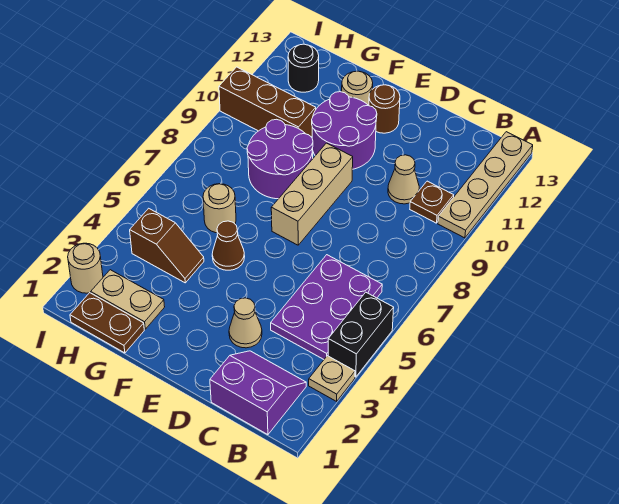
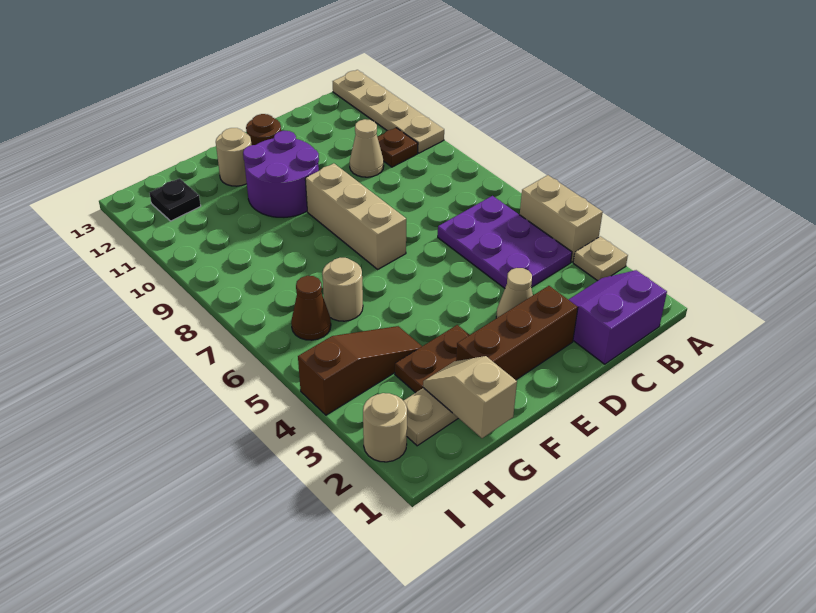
black brick A4:A5 level 1 -> tan brick A4:A5 level 1
brown cone F5 level 1 -> brown cone H6 level 1
purple round brick F8:G9 level 1 -> none
brown plate G1:H1 level 1 -> brown plate F3:G3 level 1
none -> tan slope G1:G2 level 2 top 1
brown slope G4:H4 level 1 top H -> brown slope G4:I4 level 1 top I
brown brick G10:I10 level 1 -> brown brick D2:F2 level 1
black round brick H12 level 1 -> black plate H12 level 1

